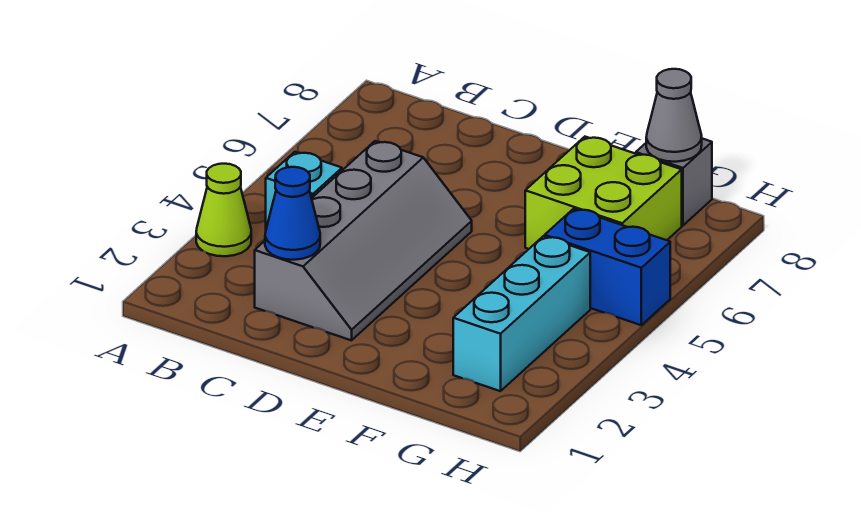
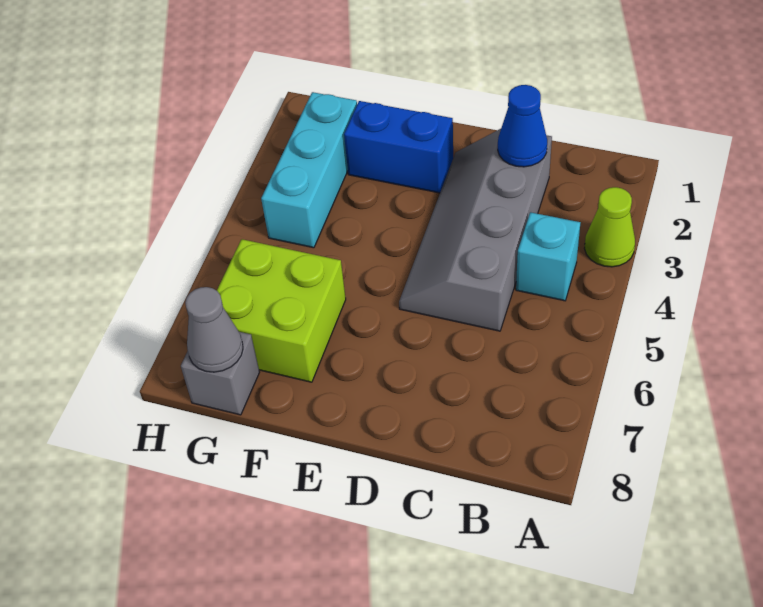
blue brick G5:H5 level 1 -> blue brick E2:F2 level 1

